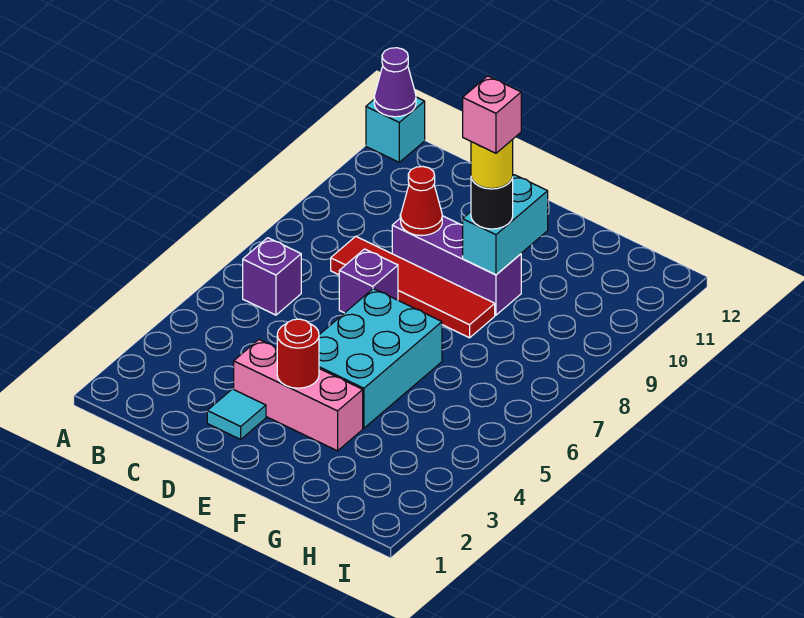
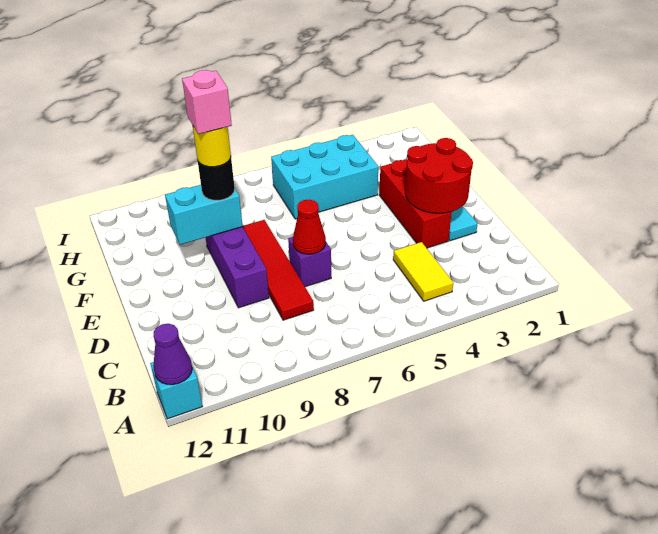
none -> yellow tile B4:C4 level 1
purple brick B6 level 1 -> none
pink brick D3:F3 level 1 -> red brick D3:F3 level 1
red cone D9 level 2 -> red cone D7 level 2
red round brick E3 level 2 -> red round brick D2:E3 level 2
cyan brick E4:F6 level 1 -> cyan brick G4:H6 level 1

